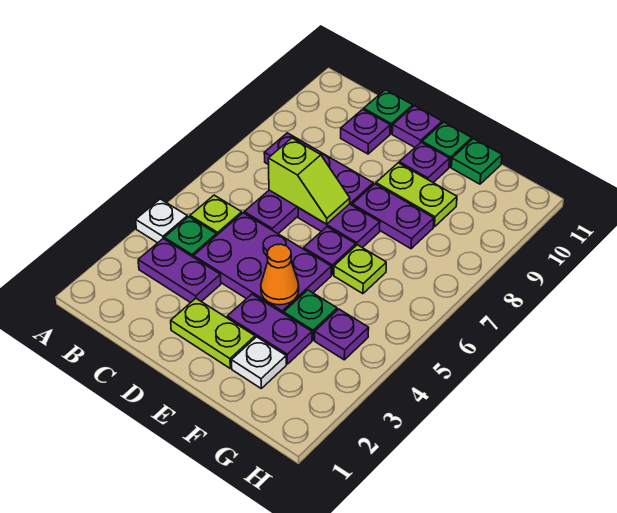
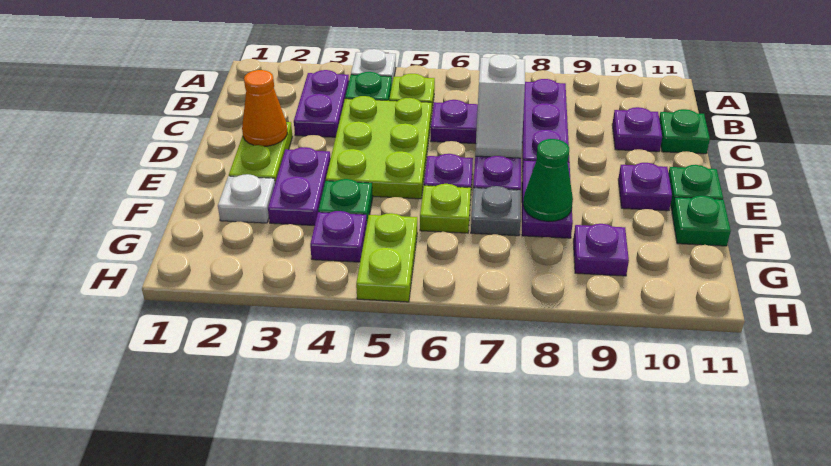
purple plate C4:E5 level 1 -> lime plate C4:E5 level 1
lime slope C7:D7 level 2 top C -> white slope C7:D7 level 2 top C
purple plate D11 level 1 -> purple plate G9 level 1
orange cone E4 level 2 -> orange cone D2 level 2
lime plate E9:F9 level 1 -> lime plate G5:H5 level 1
none -> grey plate F7 level 1
none -> green cone F8 level 2

